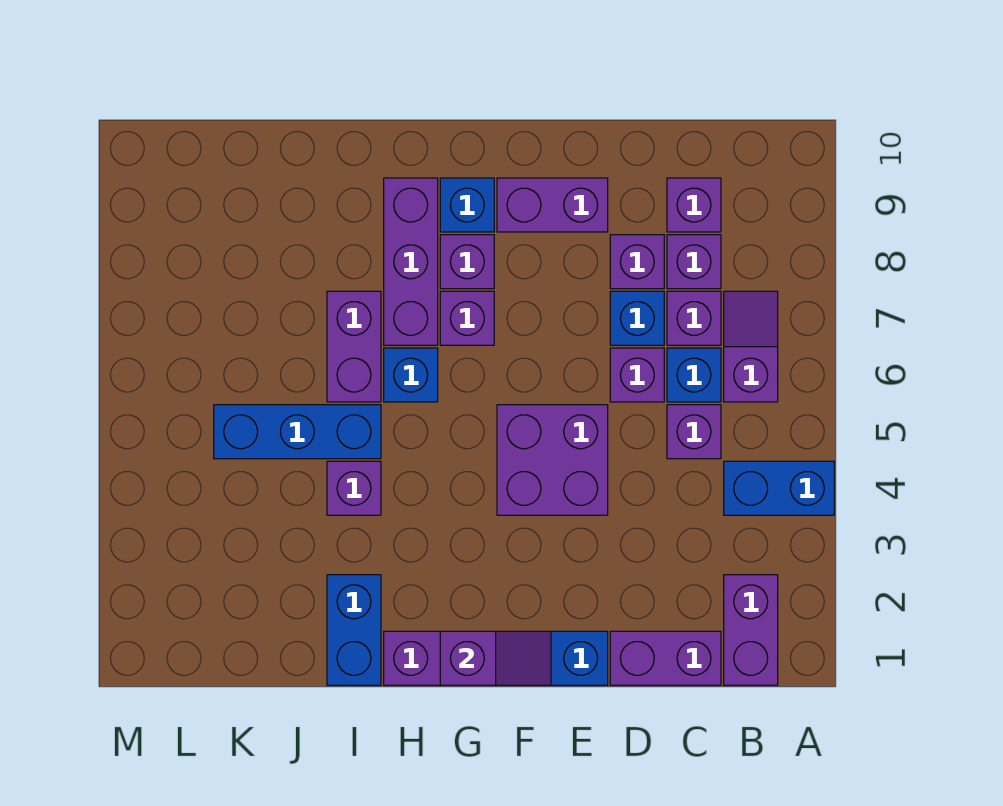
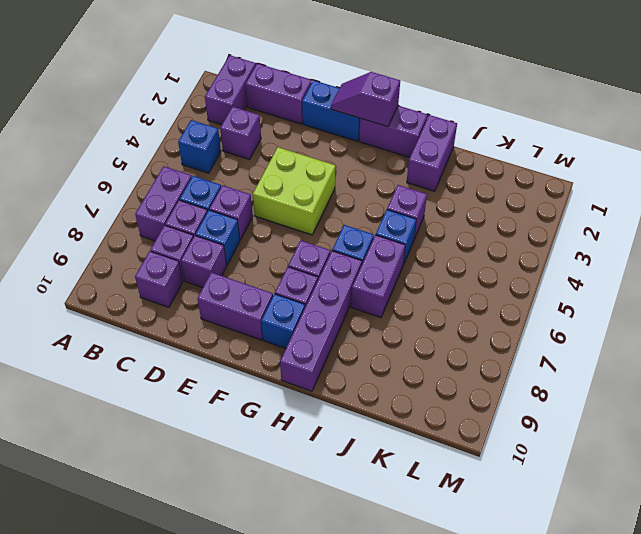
blue brick A4:B4 level 1 -> blue brick B4 level 1
purple slope B6:B7 level 1 top 6 -> purple brick B6:B7 level 1
purple brick C5 level 1 -> purple brick C3 level 1
purple brick E4:F5 level 1 -> lime brick E4:F5 level 1
purple brick H7:H9 level 1 -> purple brick H7:H10 level 1
blue brick I1:I2 level 1 -> purple brick I1:I2 level 1
blue brick I5:K5 level 1 -> blue brick I5 level 1

